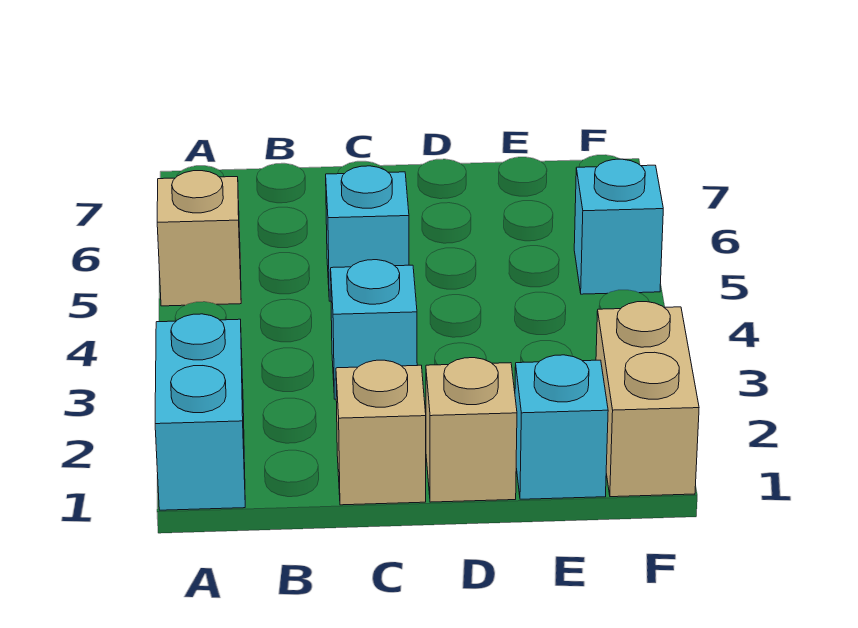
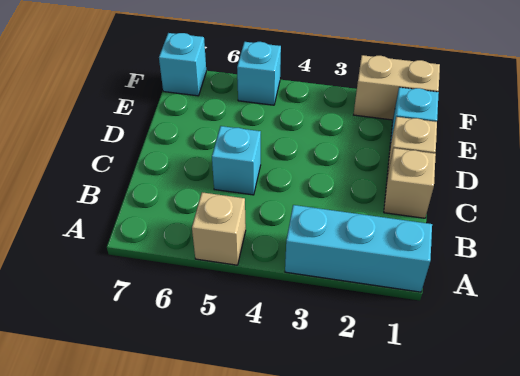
cyan brick A1:A2 level 1 -> cyan brick A1:A3 level 1
cyan brick C3 level 1 -> cyan brick F7 level 1

